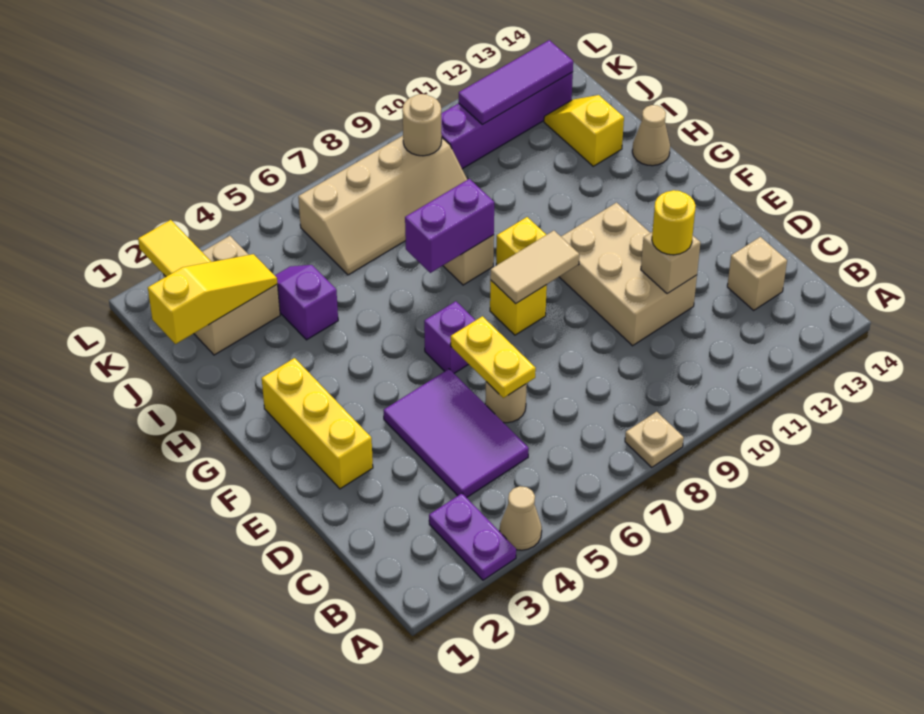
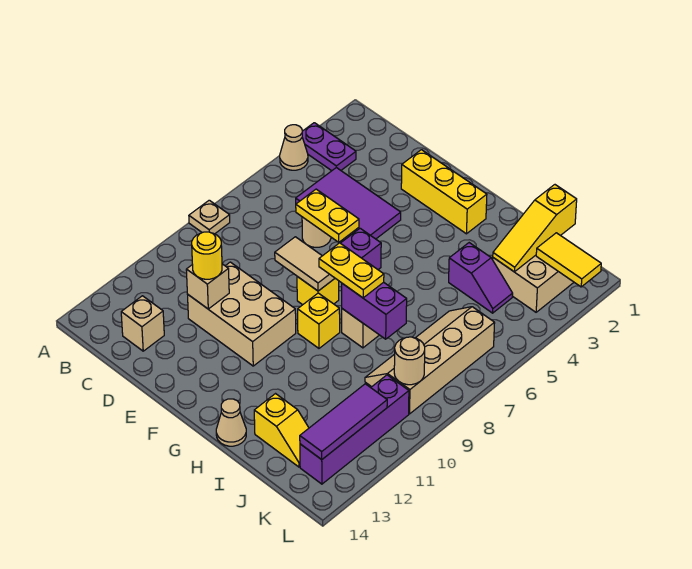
tan tile F8:F9 level 2 -> tan tile E8:F8 level 2
none -> yellow plate G8:H8 level 3
purple brick H7:H8 level 2 -> purple brick H8:I8 level 2

